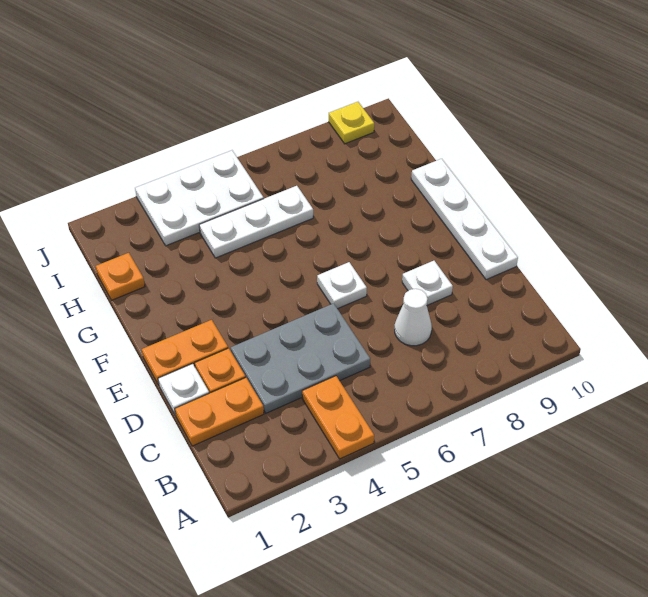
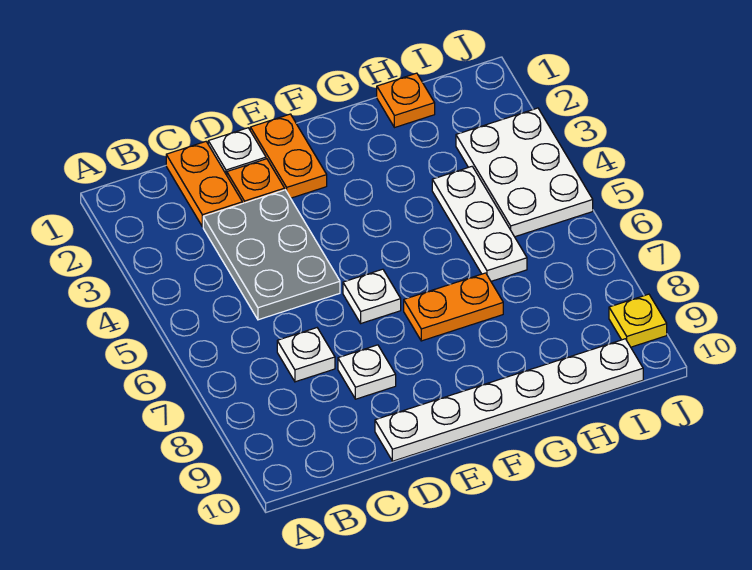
orange plate A4:B4 level 1 -> orange plate F7:G7 level 1
white cone C7 level 1 -> white plate C7 level 1
white plate D10:G10 level 1 -> white plate D10:I10 level 1

